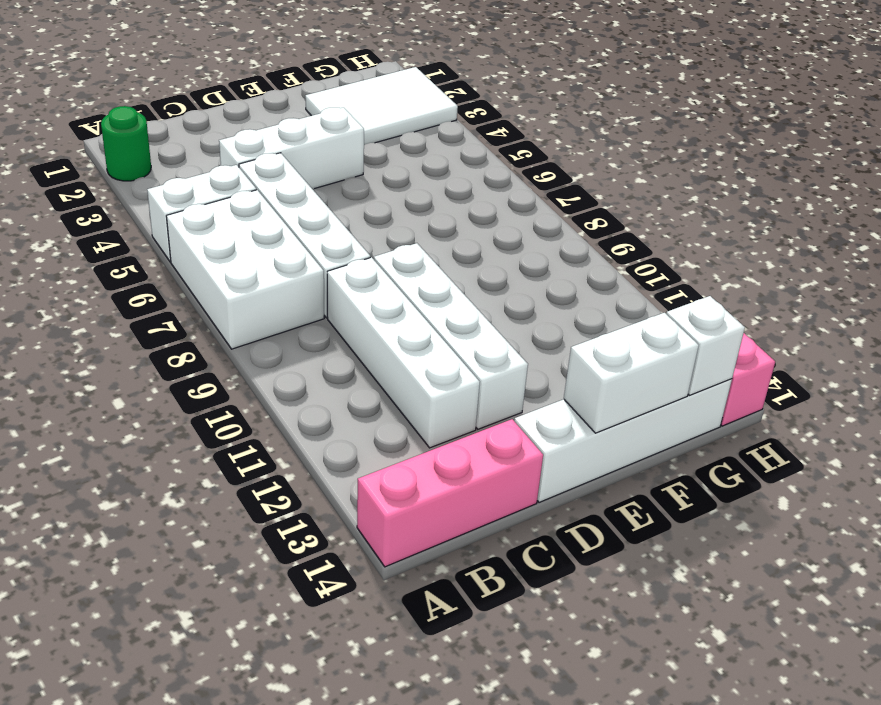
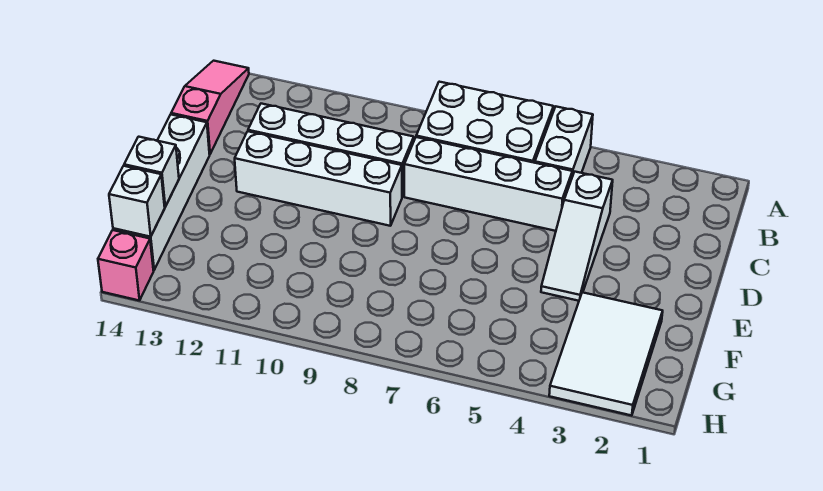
green round brick A2 level 1 -> none
pink brick A14:C14 level 1 -> pink slope A14:C14 level 1 top C
white brick C4:E4 level 1 -> white slope C4:E4 level 1 top C
white brick E14:F14 level 2 -> white brick F14 level 2

